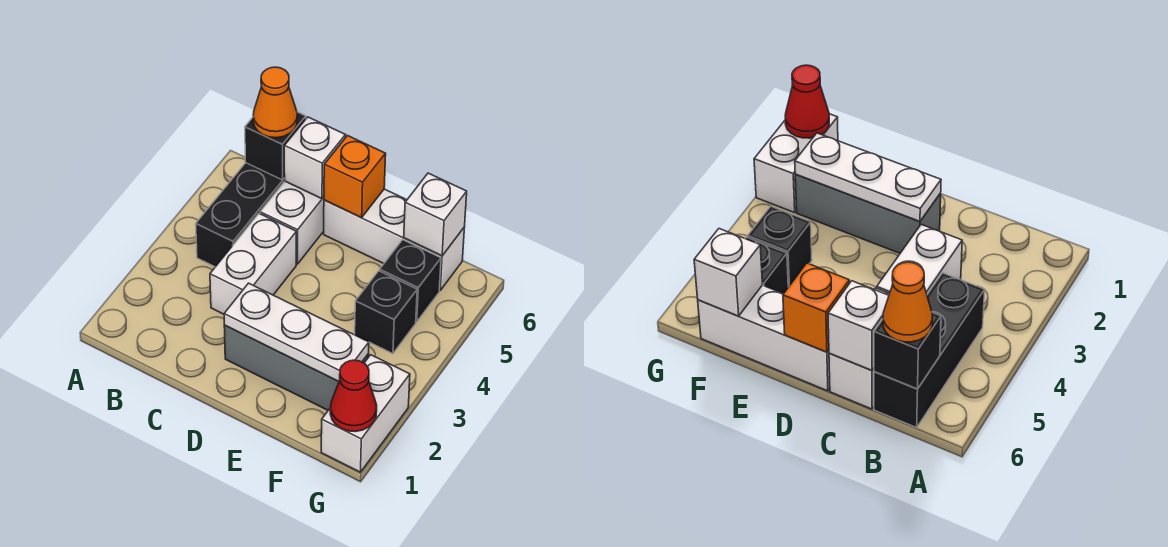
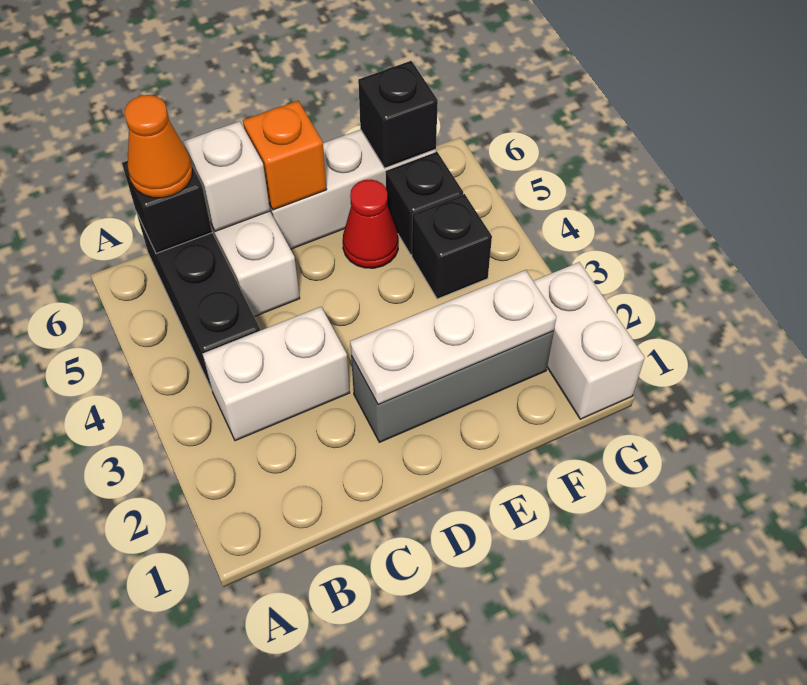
white brick C3:C4 level 1 -> white brick B3:C3 level 1
white brick F6 level 2 -> black brick F6 level 2
red cone G1 level 2 -> red cone E5 level 1

